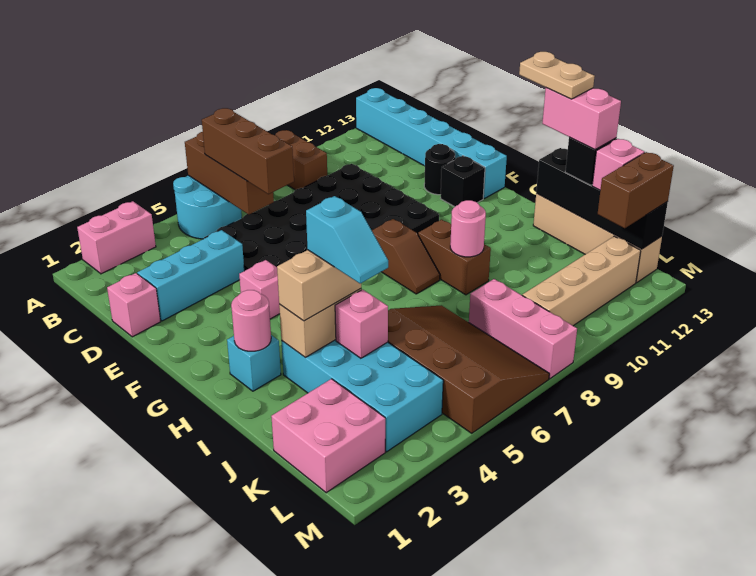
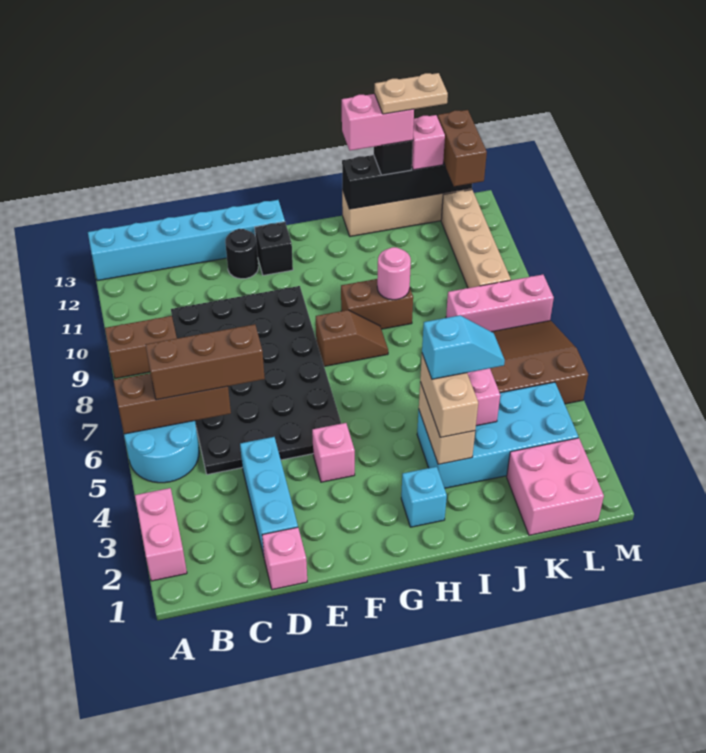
pink round brick H2 level 2 -> none
tan plate H13:I13 level 5 -> tan plate J13:K13 level 5

